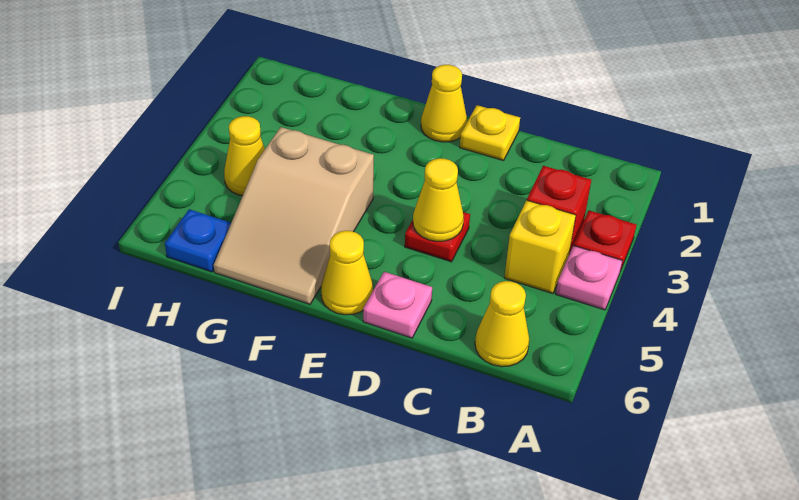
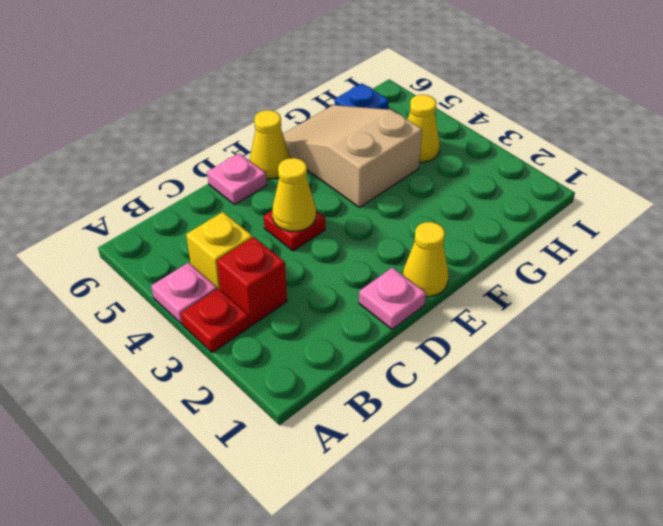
yellow cone B6 level 1 -> none
yellow plate D1 level 1 -> pink plate D1 level 1

